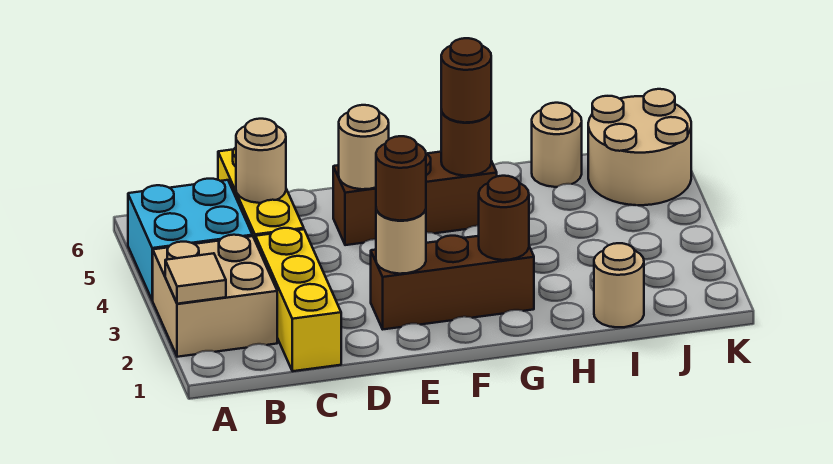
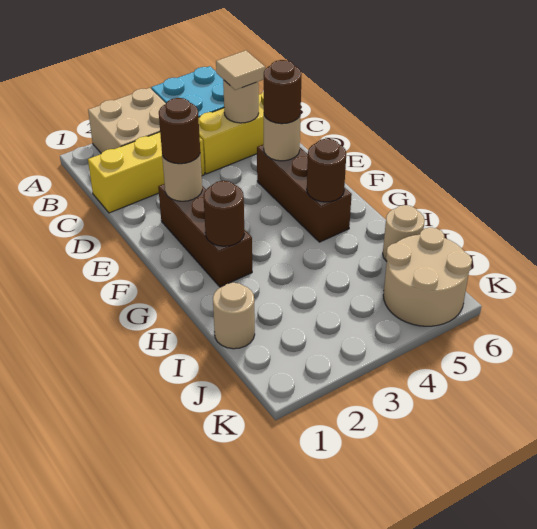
tan tile A2 level 2 -> tan tile C5 level 3
brown round brick G5 level 3 -> brown round brick E5 level 3

